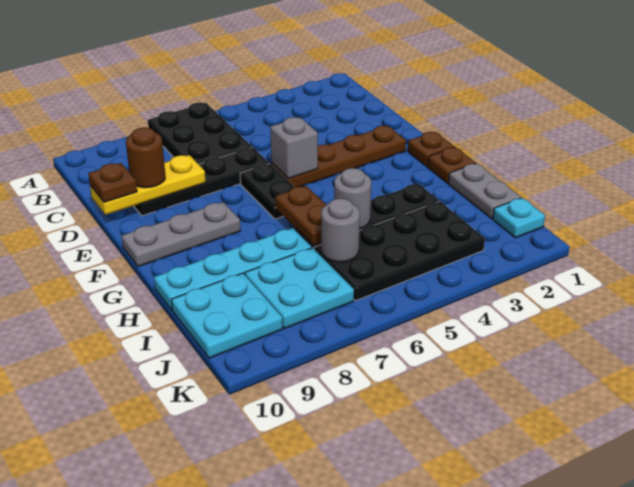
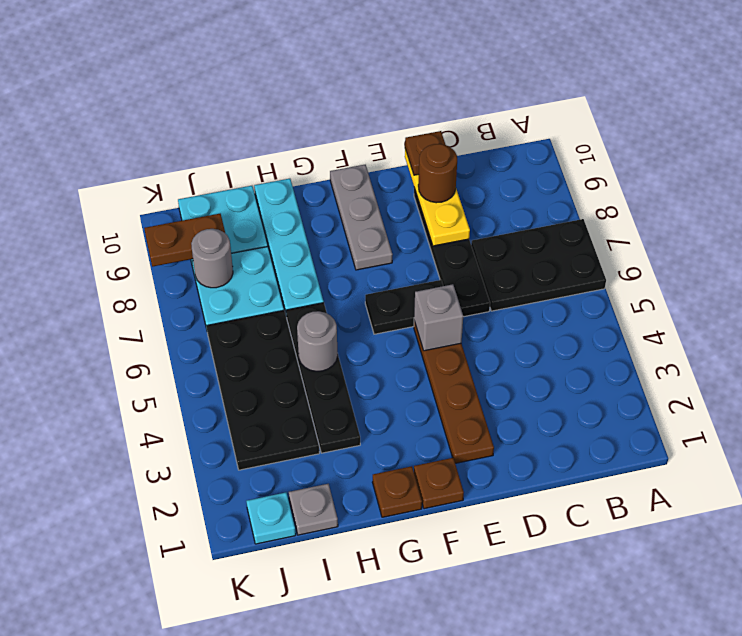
brown plate G6:H6 level 2 -> brown plate J9:K9 level 2
grey plate H1:I1 level 1 -> grey plate I1 level 1
grey round brick I6 level 2 -> grey round brick J8 level 2

